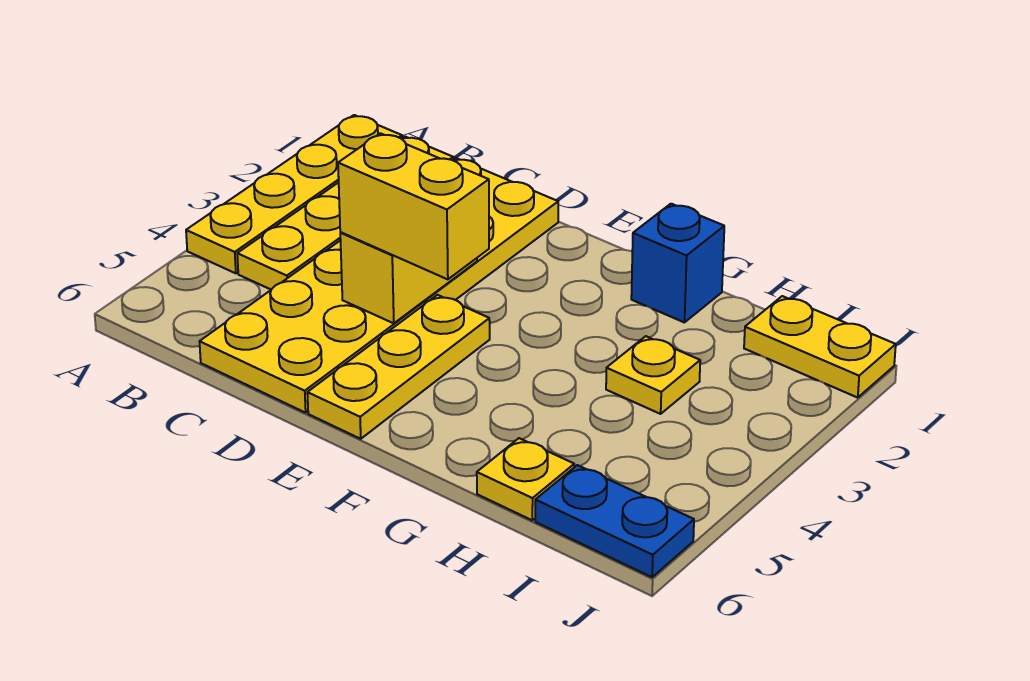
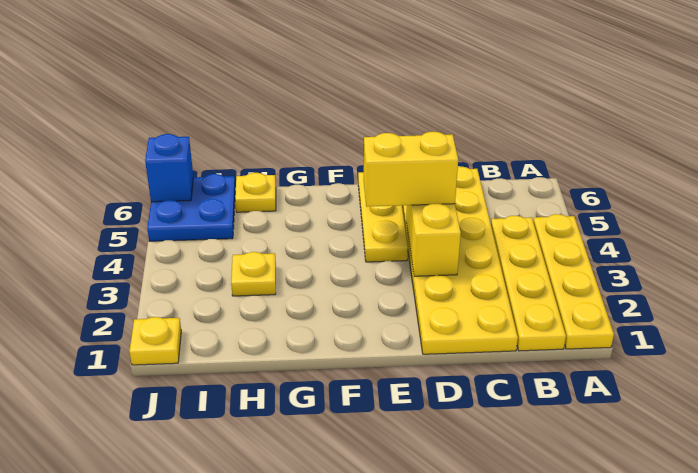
blue brick G1 level 1 -> blue brick J6 level 2
yellow plate I1:J1 level 1 -> yellow plate J1 level 1
blue plate I6:J6 level 1 -> blue plate I5:J6 level 1

